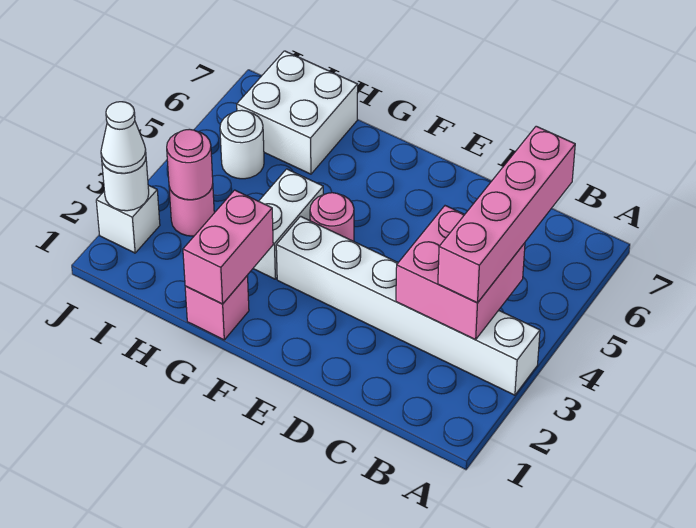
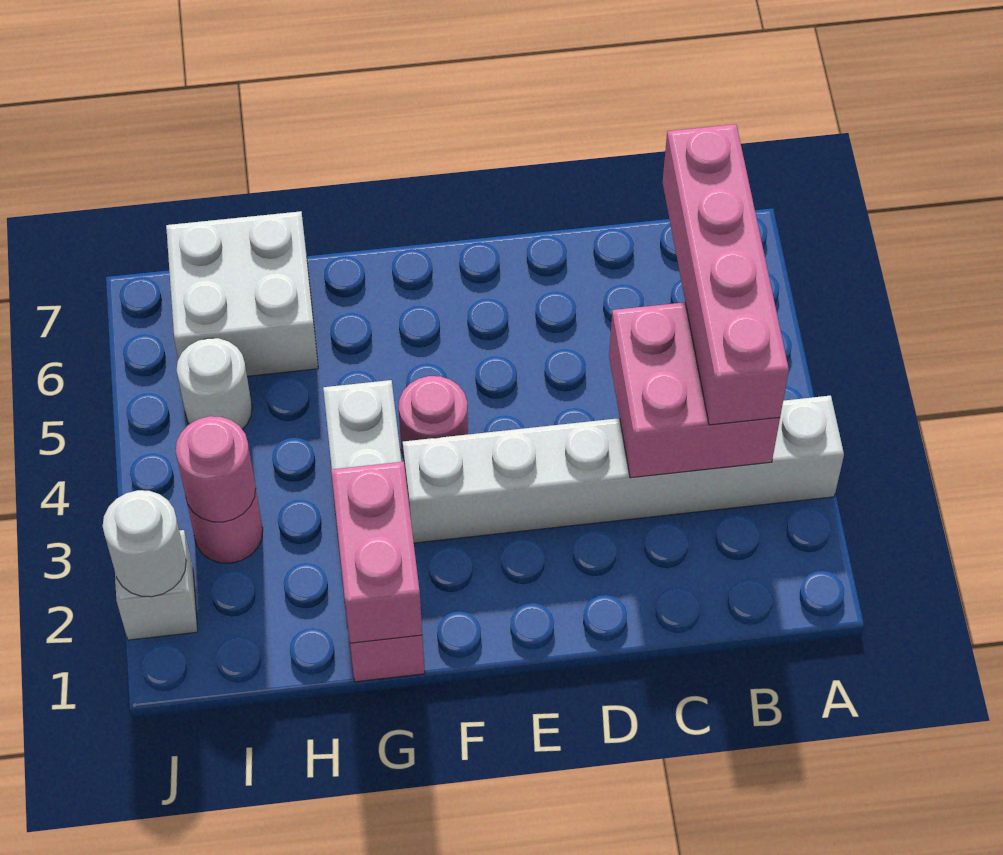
white cone J2 level 3 -> none

